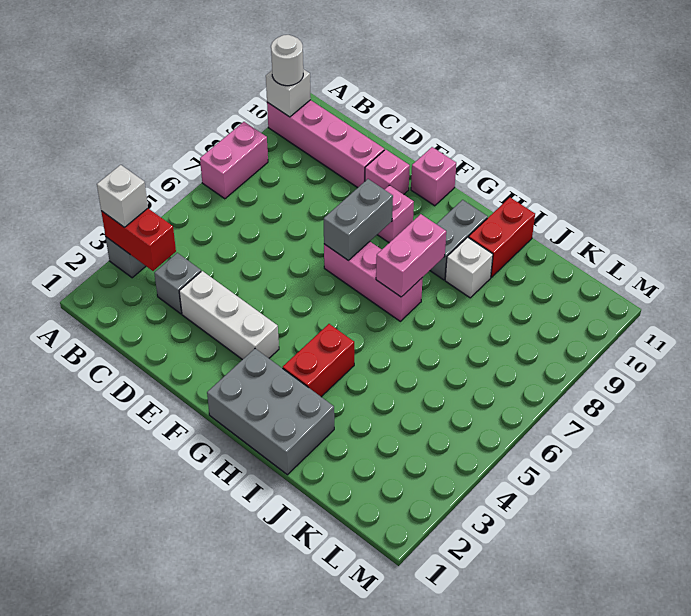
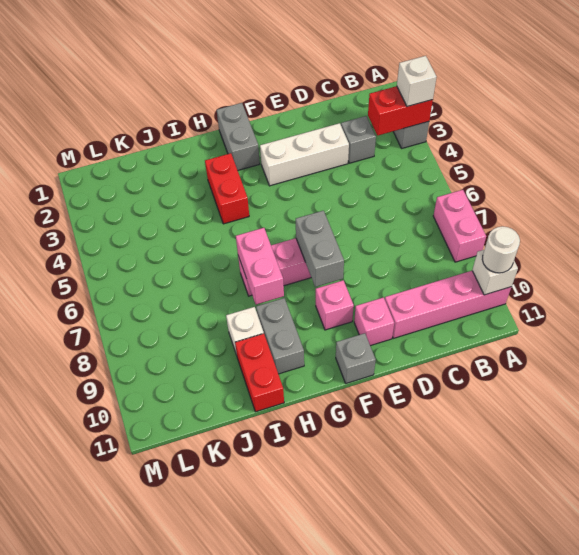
pink brick F11 level 1 -> grey brick F11 level 1
grey brick G1:I2 level 1 -> grey brick G1:G2 level 1

